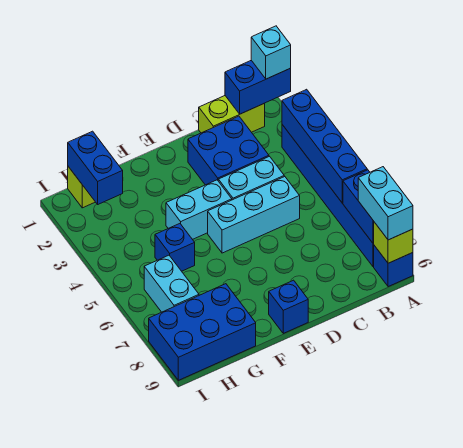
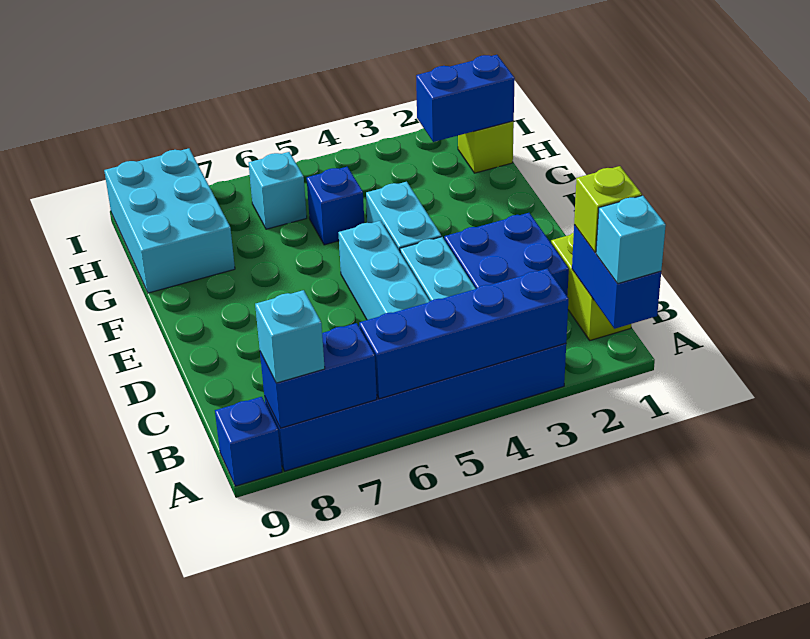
cyan brick A8:A9 level 3 -> cyan brick A8 level 3
lime brick A9 level 2 -> lime brick B1 level 3
blue brick E9 level 1 -> none
blue brick G8:I9 level 1 -> cyan brick G8:I9 level 1
cyan brick H6:H7 level 1 -> cyan brick H6 level 1

